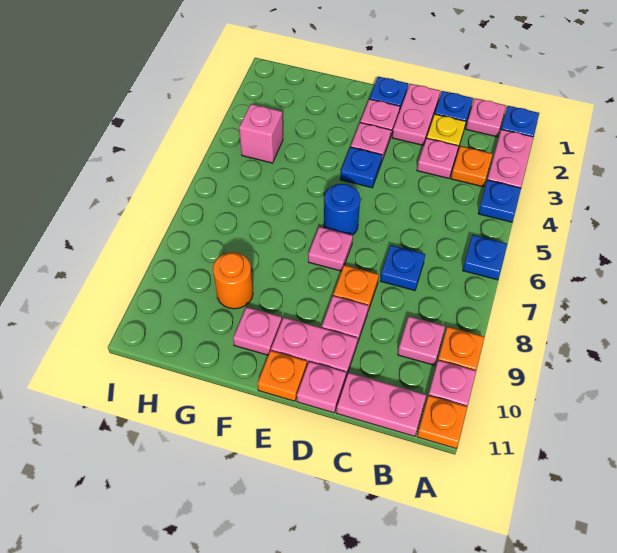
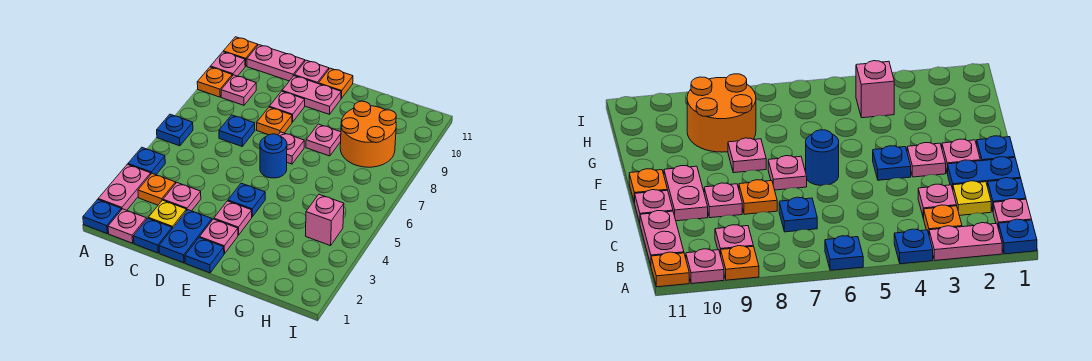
pink plate D1:D2 level 1 -> blue plate D1:D2 level 1
pink plate F10 level 1 -> pink plate F8 level 1
orange round brick G9 level 1 -> orange round brick G8:H9 level 1

